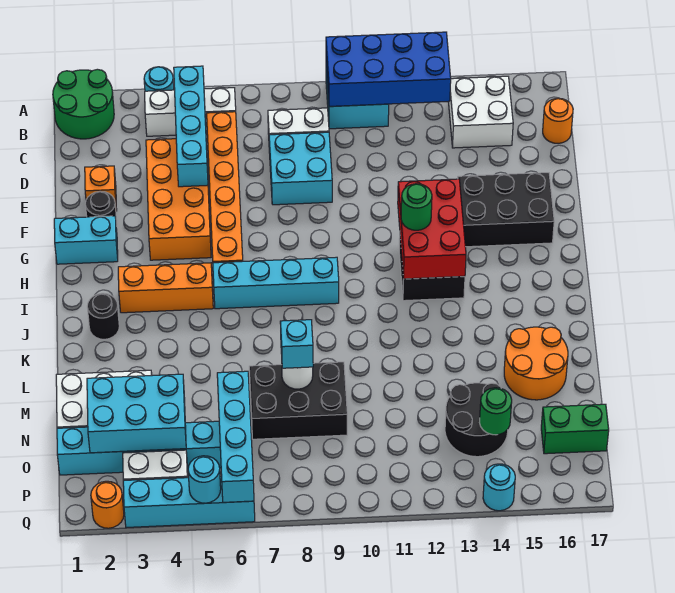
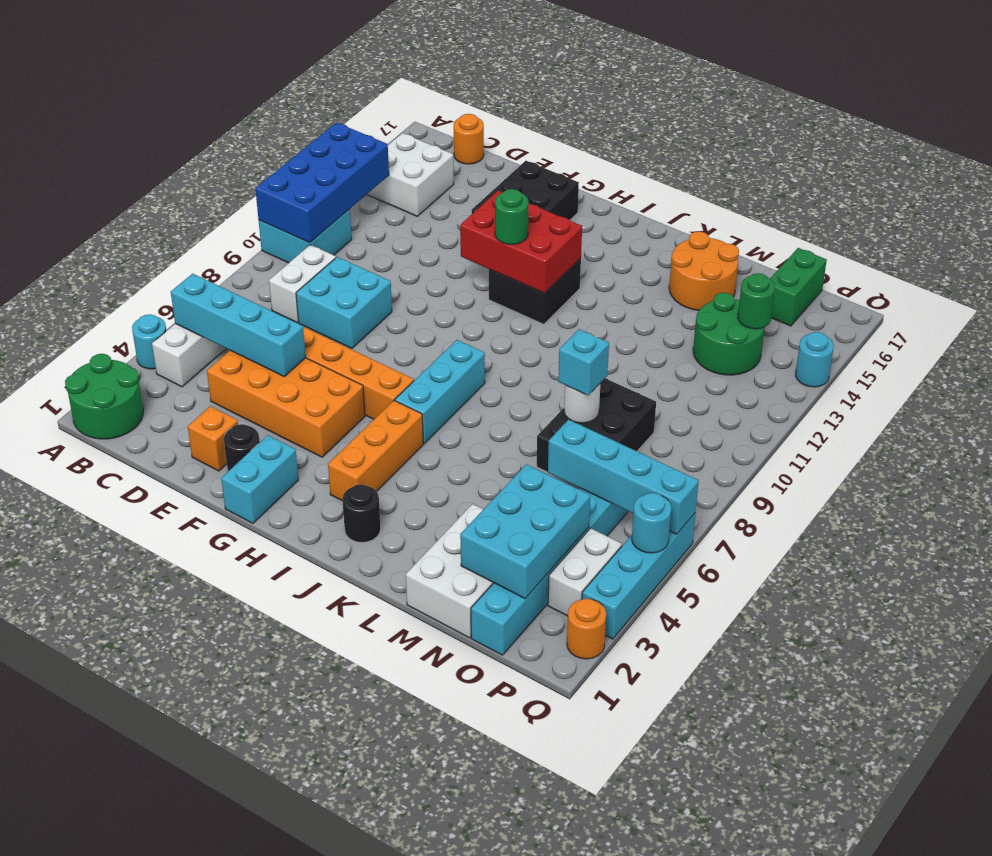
cyan brick I6:I9 level 1 -> cyan brick I6:I8 level 1
black round brick N13:O14 level 1 -> green round brick N13:O14 level 1

